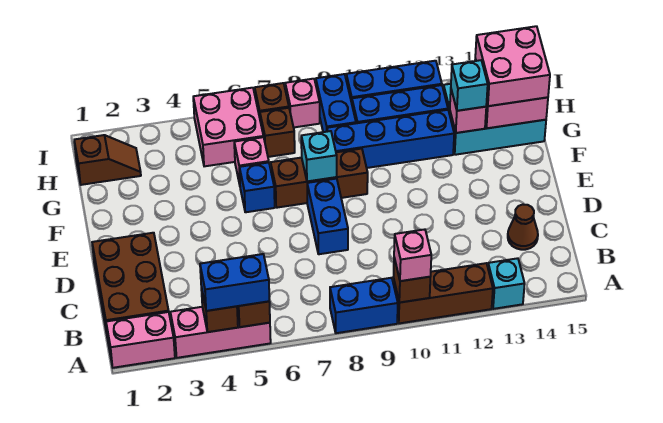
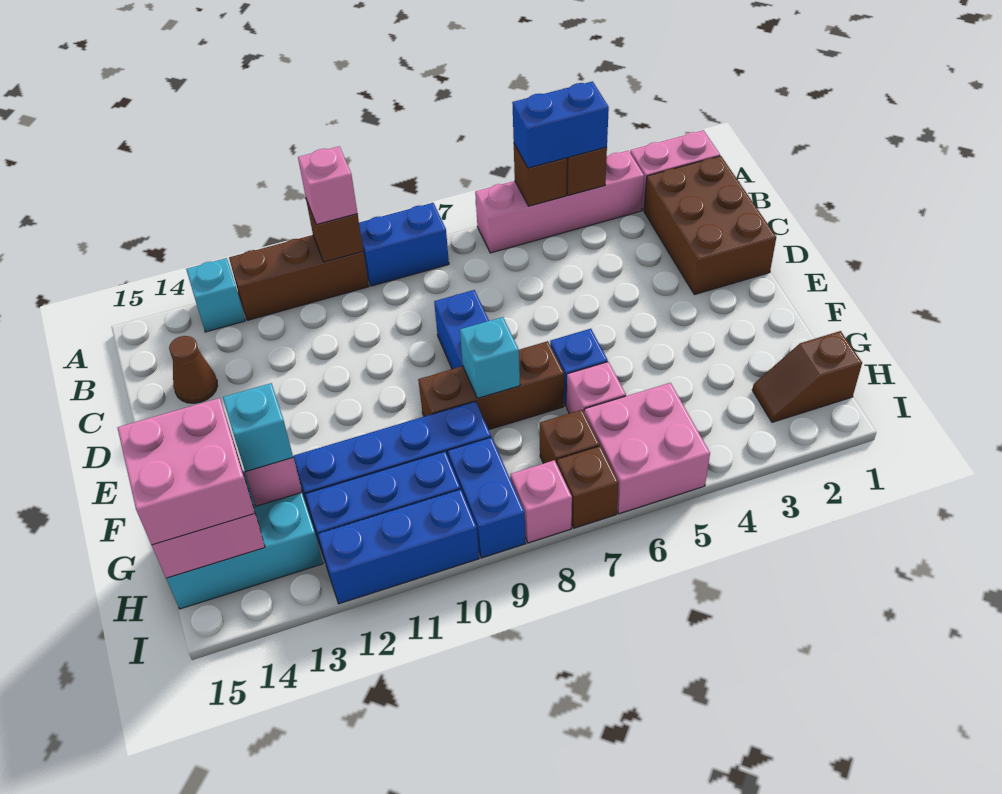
pink brick A3:A5 level 1 -> pink brick A3:A6 level 1

